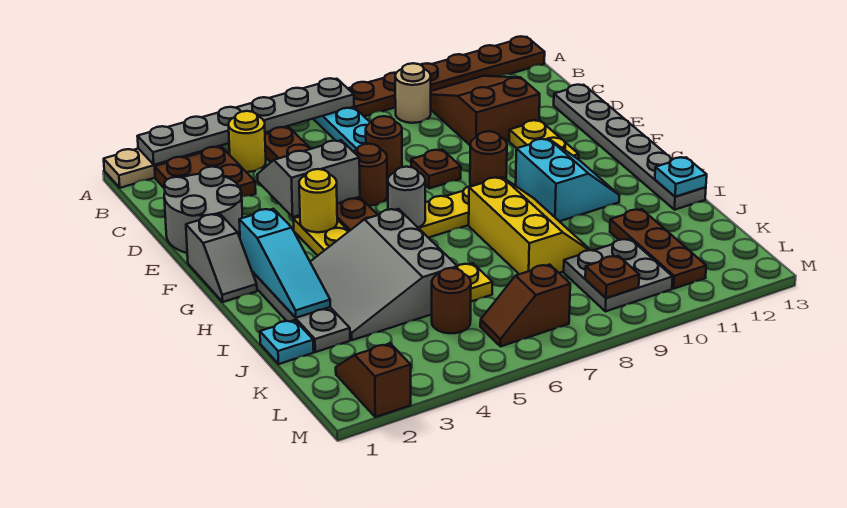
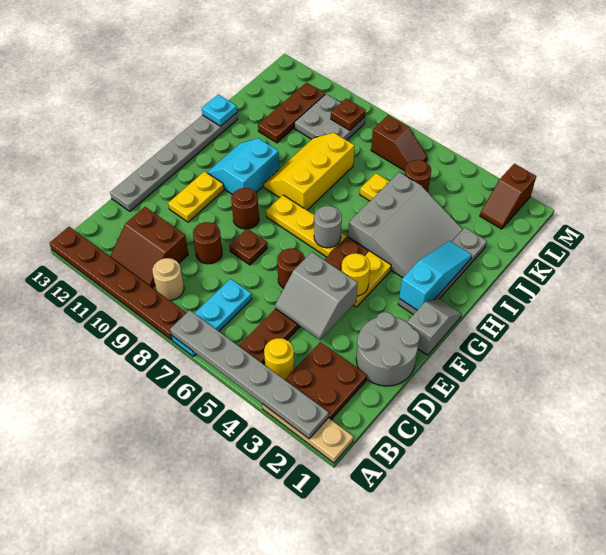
brown slope B10:D11 level 1 top D -> brown slope B10:C11 level 1 top C
brown round brick D7 level 1 -> brown round brick D9 level 1
cyan plate J1 level 1 -> none

